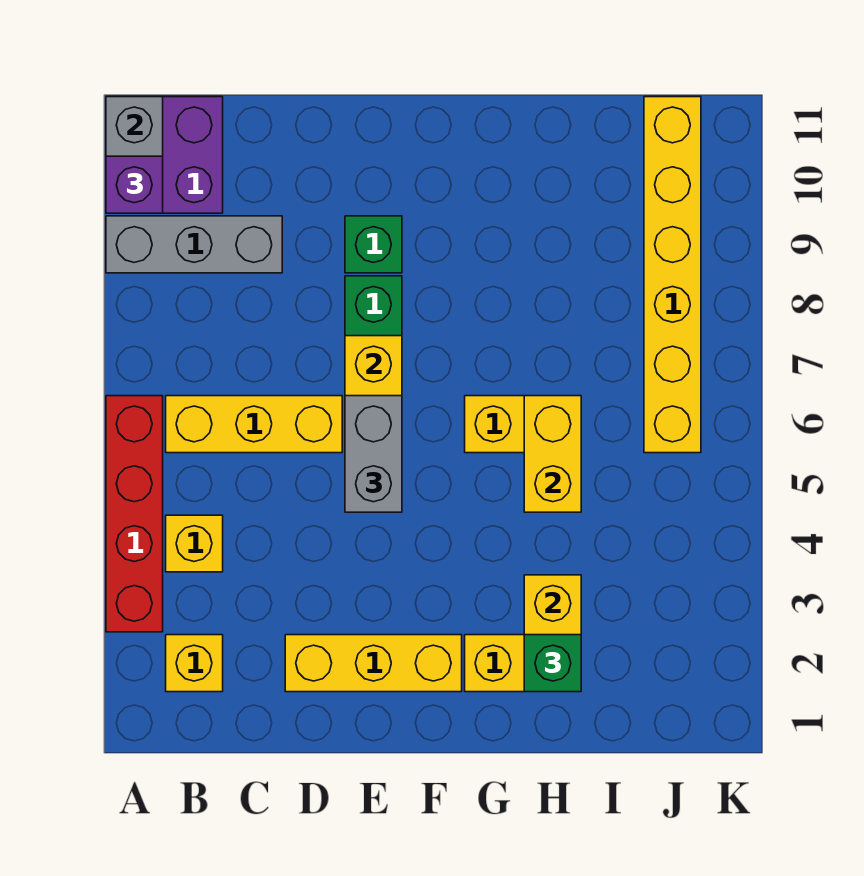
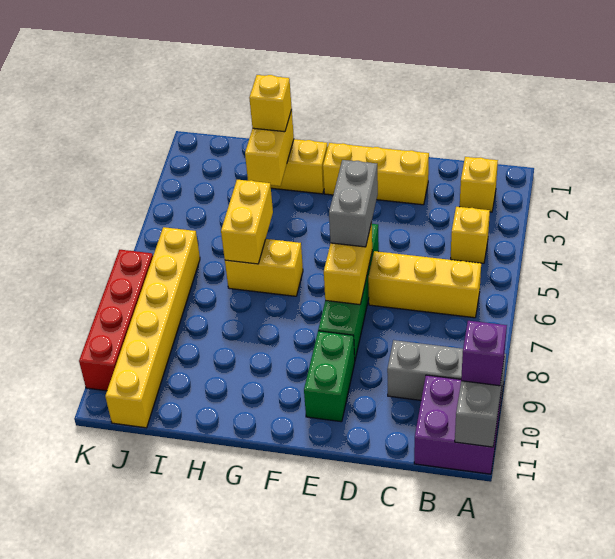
red brick A3:A6 level 1 -> red brick K7:K10 level 1
green brick E9 level 1 -> green brick E9:E10 level 1
green brick H2 level 3 -> yellow brick H2 level 3

